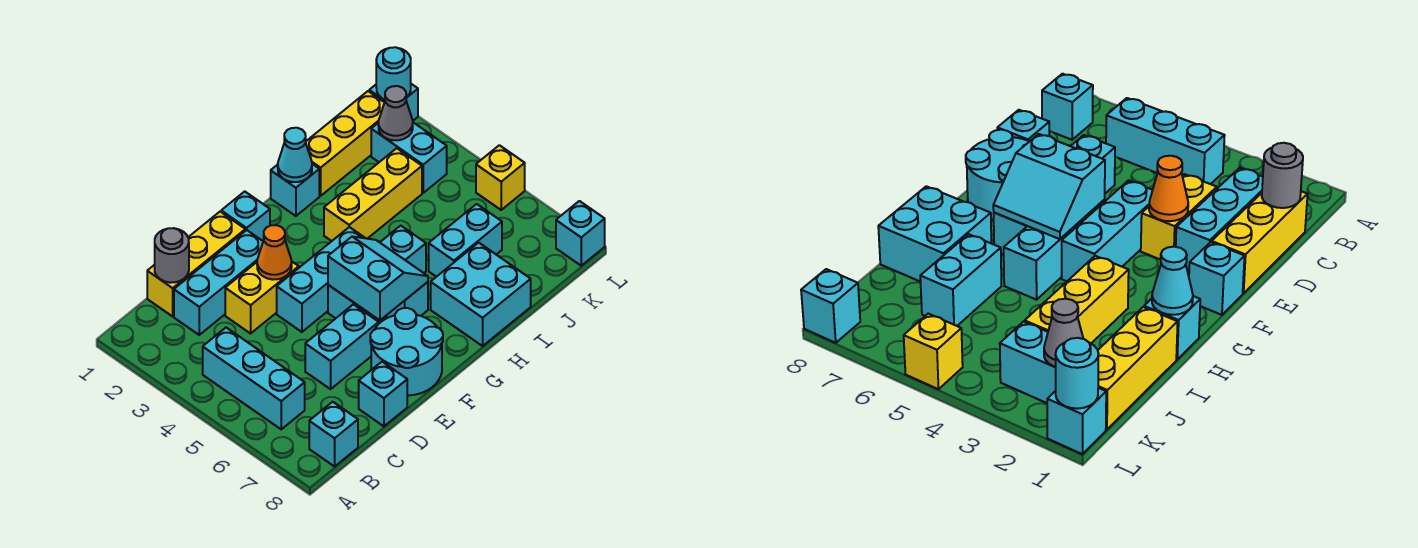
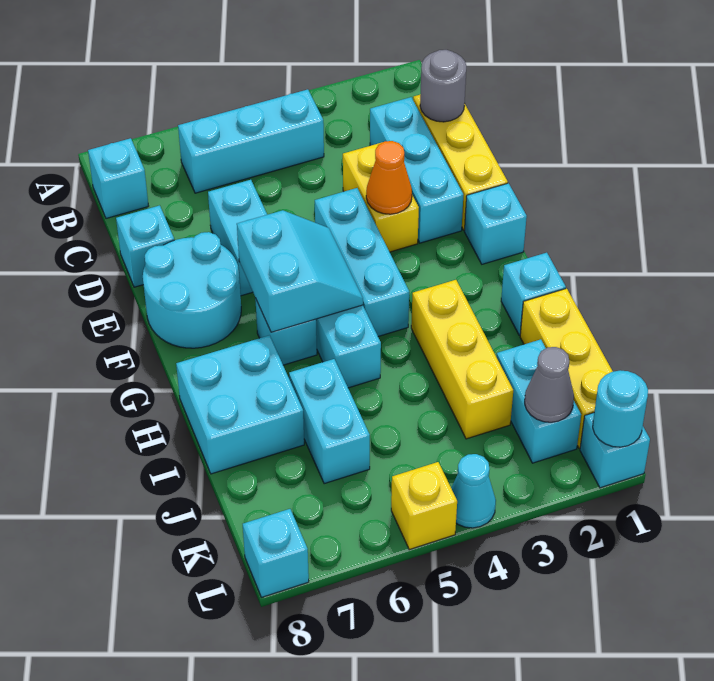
cyan slope F5:G6 level 2 top F -> cyan slope F5:G6 level 2 top 6
cyan cone H1 level 2 -> cyan cone L4 level 1
cyan brick K2:K3 level 1 -> cyan brick J2:K2 level 1

